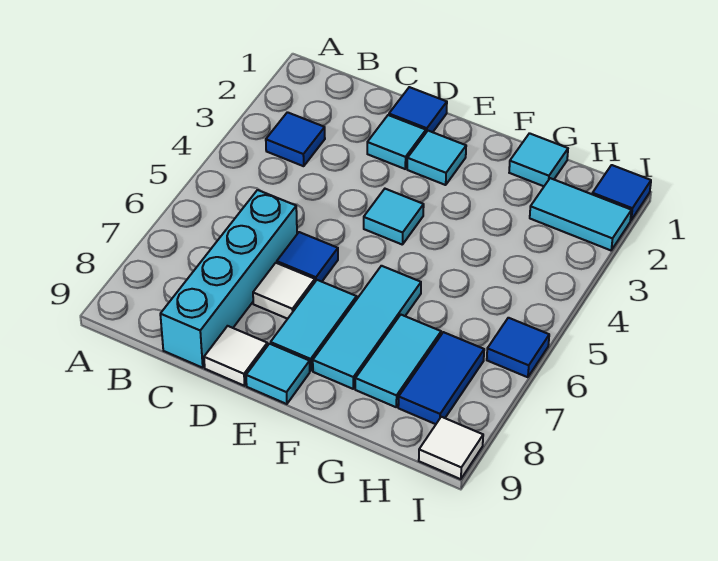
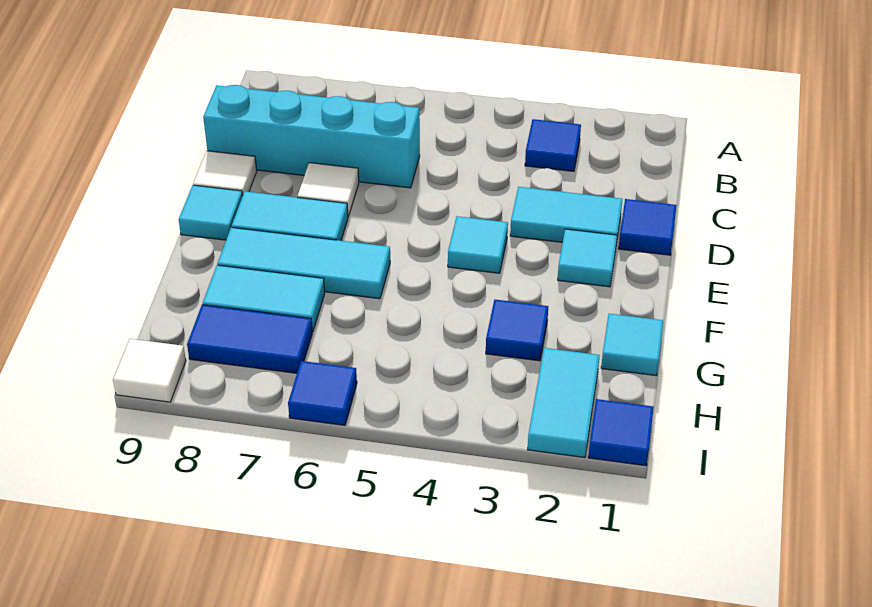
cyan tile D2 level 1 -> cyan tile D2:D3 level 1
blue tile D6 level 1 -> blue tile G3 level 1

